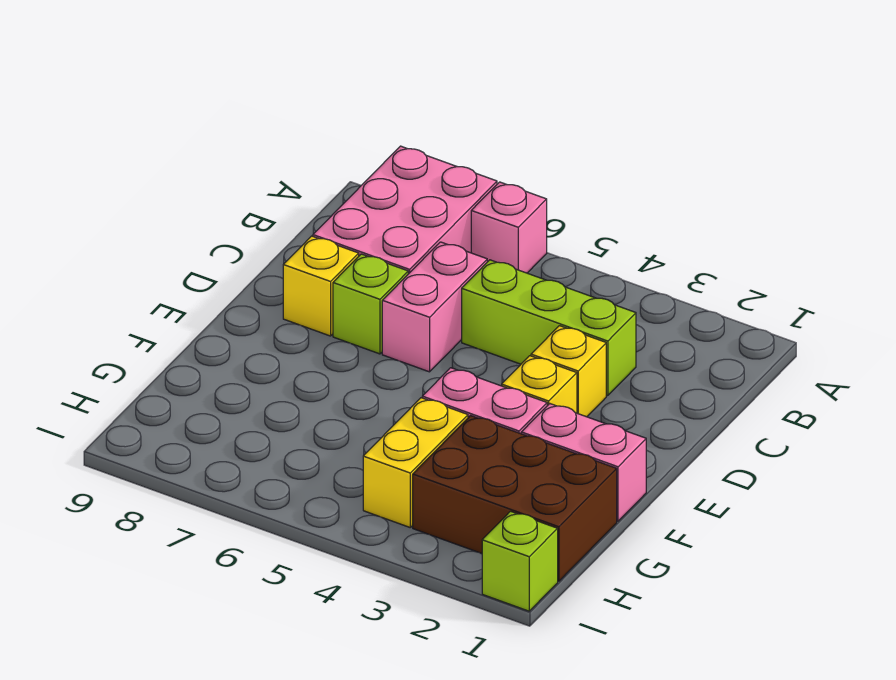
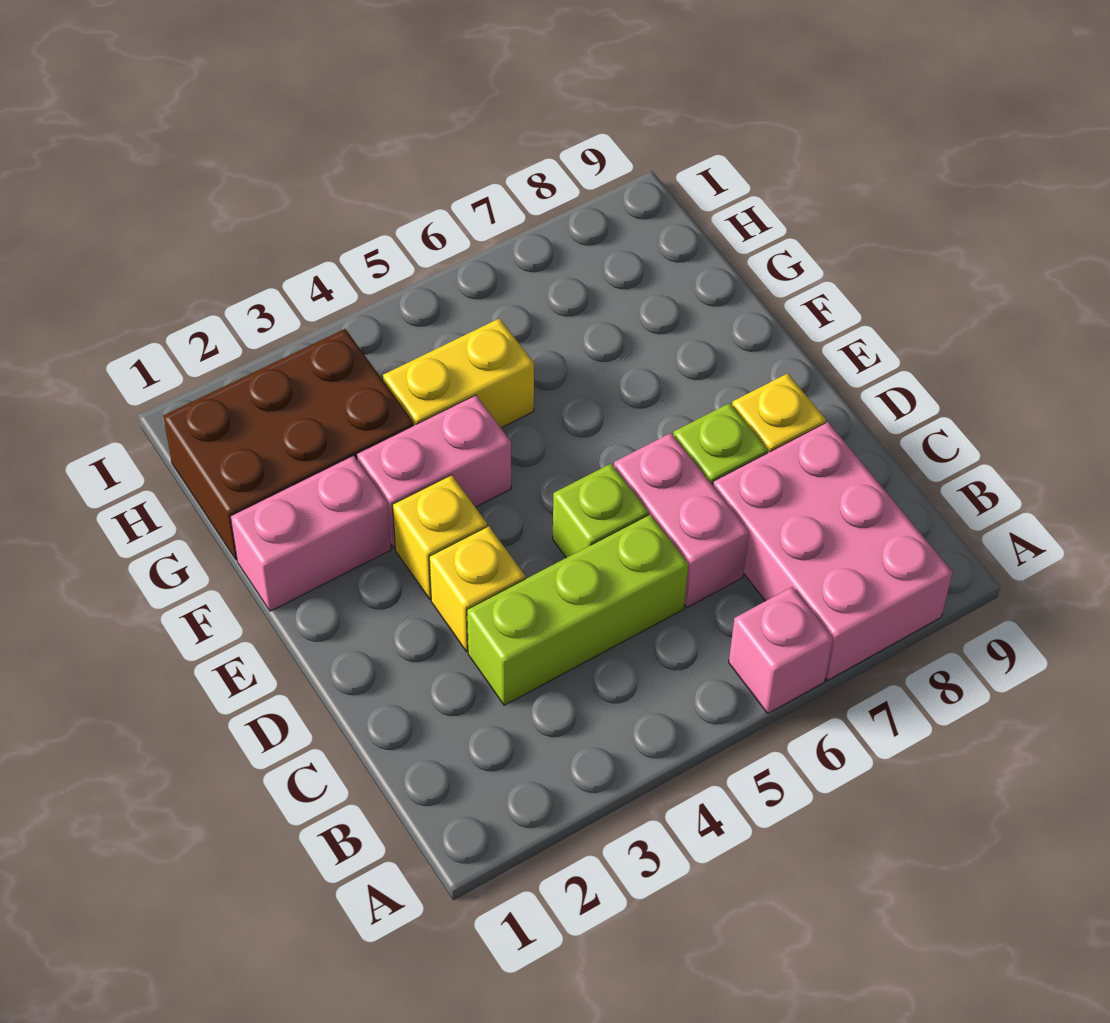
yellow brick G4:H4 level 1 -> yellow brick G4:G5 level 1
lime brick I1 level 1 -> lime brick D5 level 1

